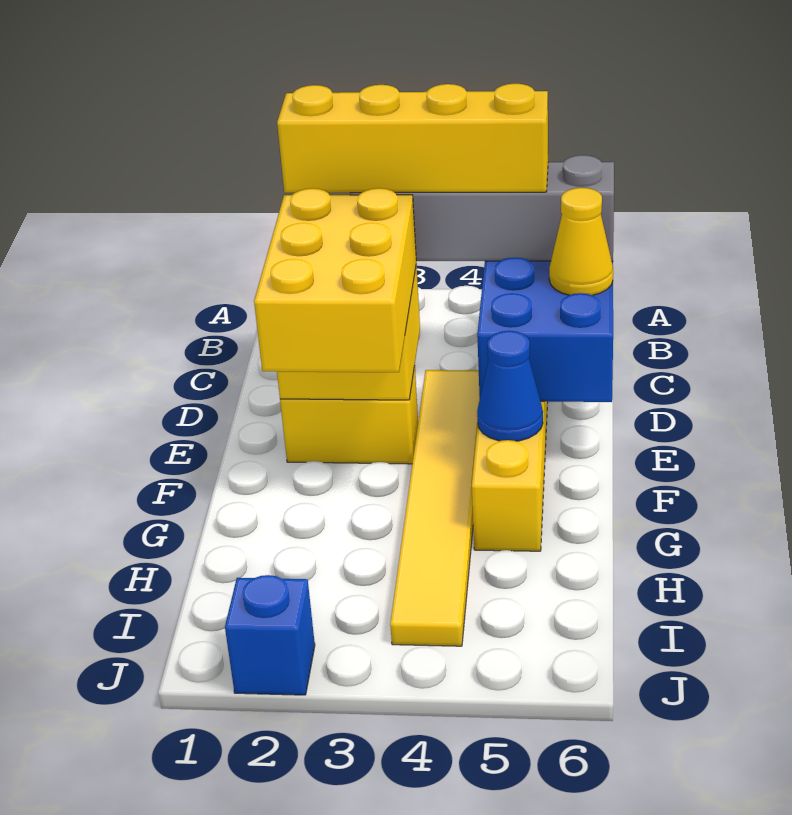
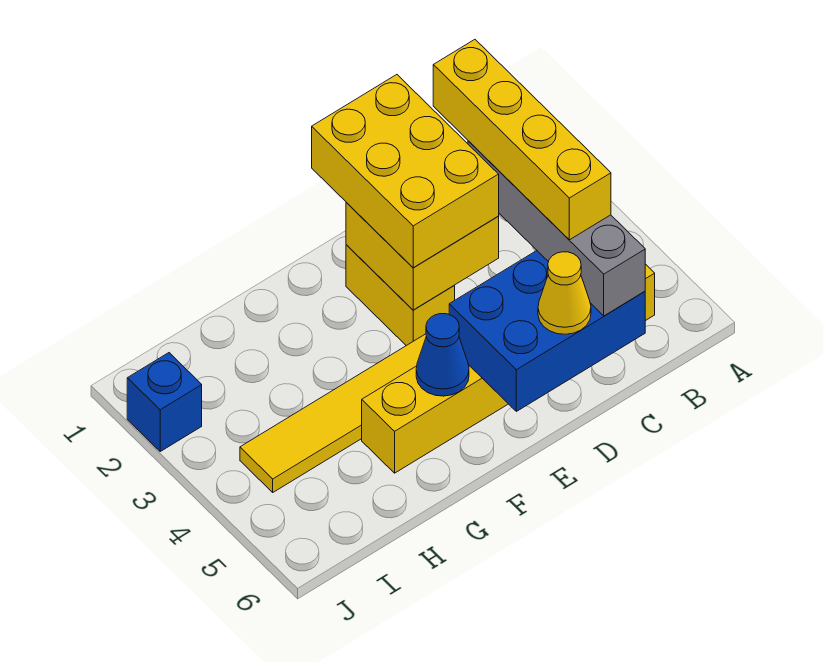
yellow brick D2:F3 level 3 -> yellow brick D1:E3 level 3

